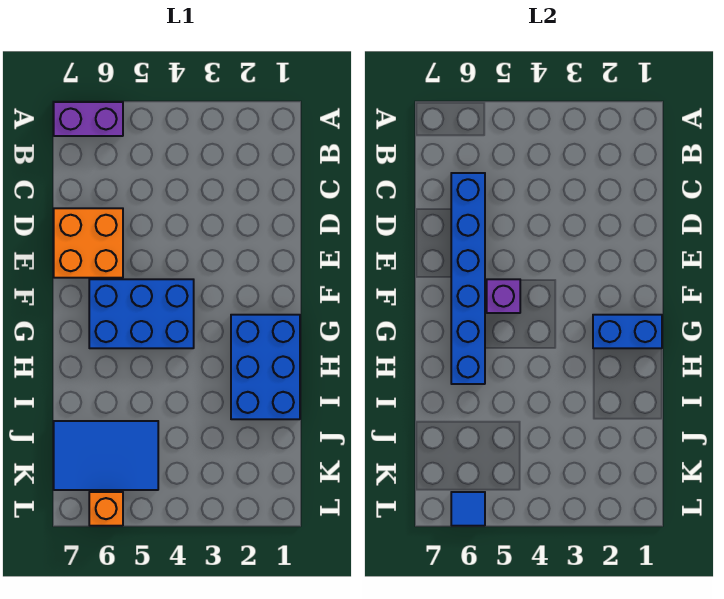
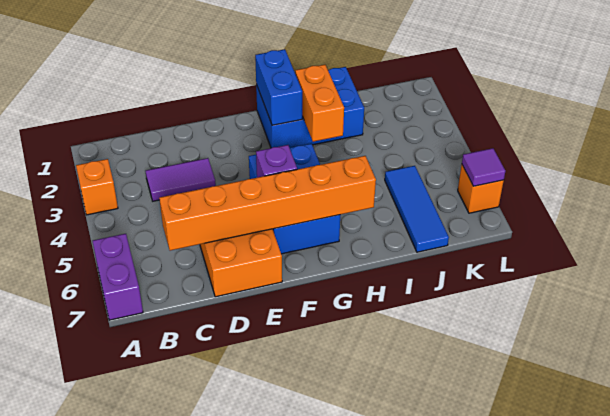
none -> orange brick A3 level 1
none -> purple tile C3:D3 level 1
blue brick C6:H6 level 2 -> orange brick C6:H6 level 2
none -> orange brick H2:H3 level 2
blue tile J5:K7 level 1 -> blue tile J5:J7 level 1
blue tile L6 level 2 -> purple tile L6 level 2

